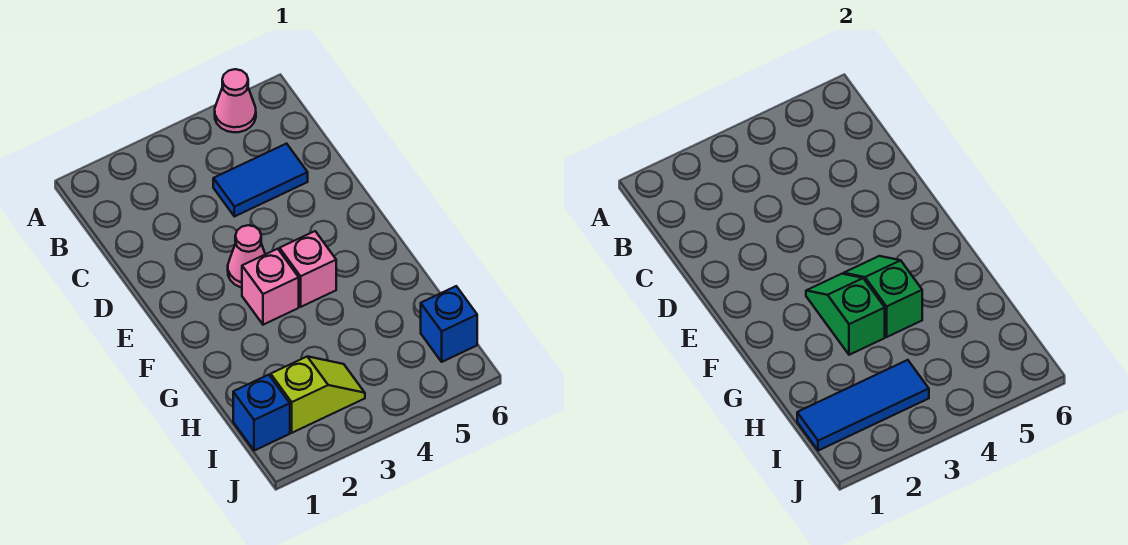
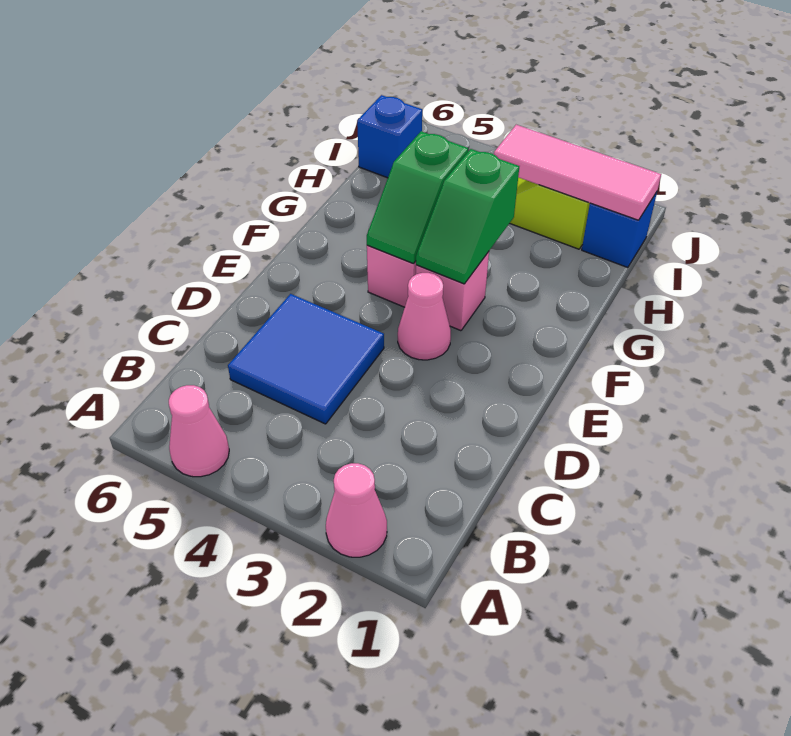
none -> pink cone A2 level 1
blue tile C4:C5 level 1 -> blue tile C4:D5 level 1
blue tile I1:I3 level 2 -> pink tile I1:I3 level 2

